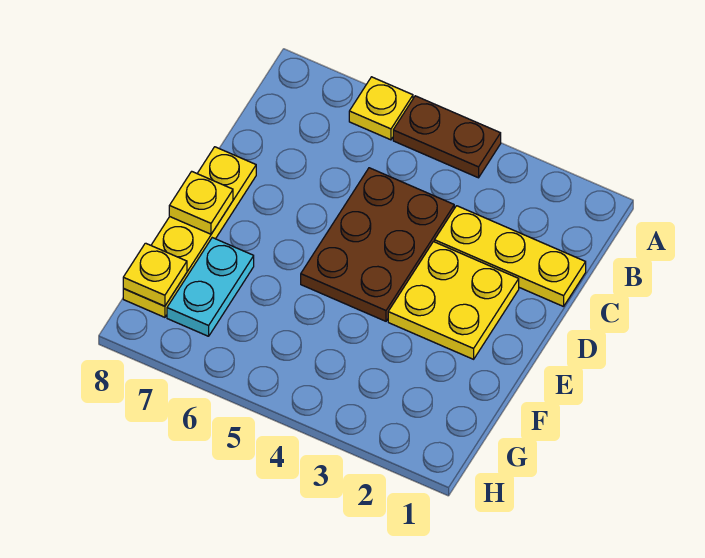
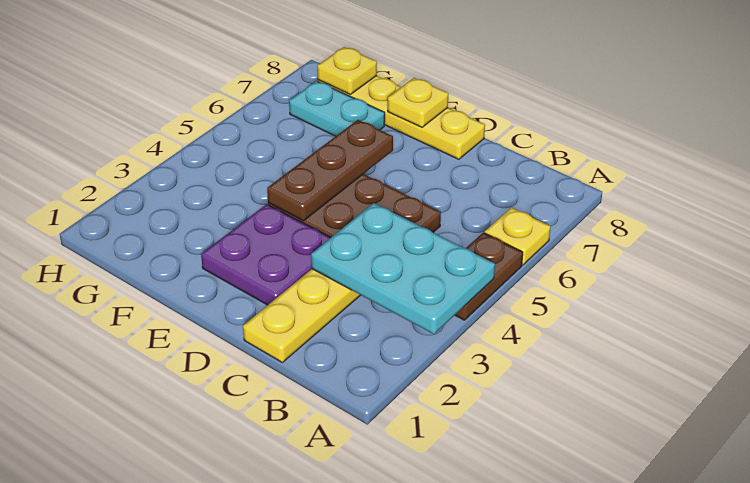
none -> cyan plate A3:C4 level 2
yellow plate D2:E3 level 1 -> purple plate D2:E3 level 1
none -> brown plate E4:E6 level 2

